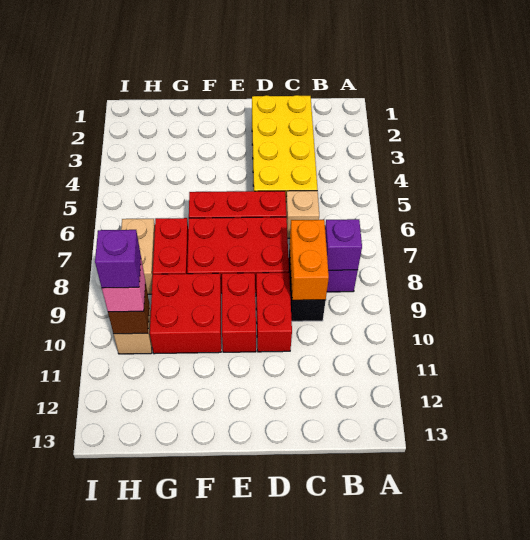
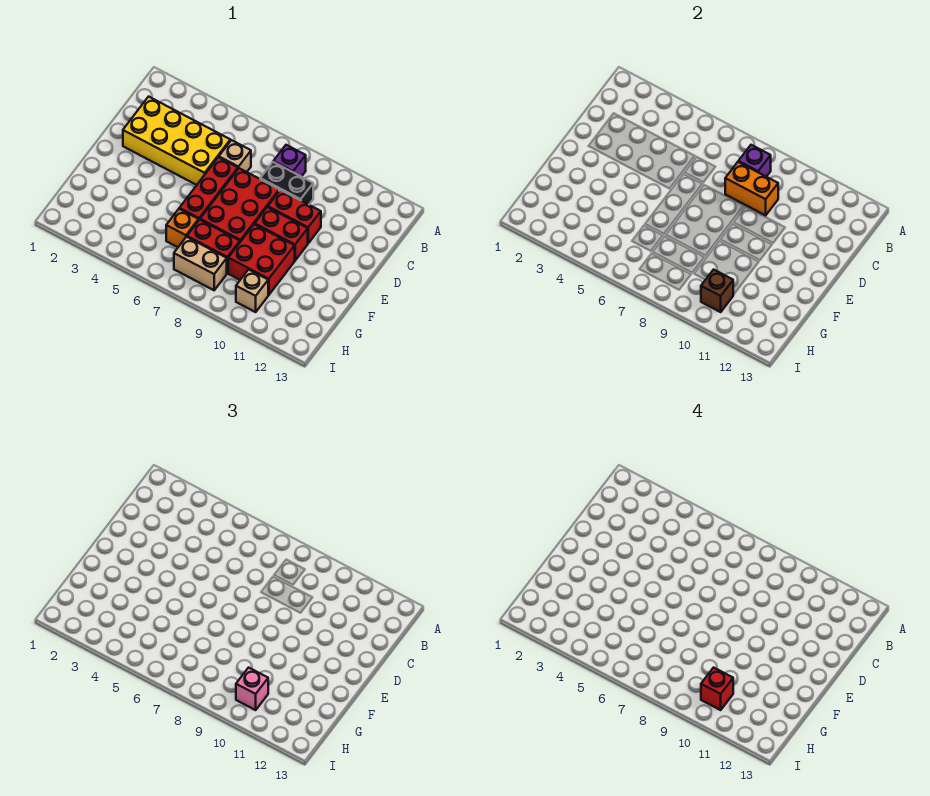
none -> orange brick G6 level 1
purple brick H10 level 4 -> red brick H10 level 4

